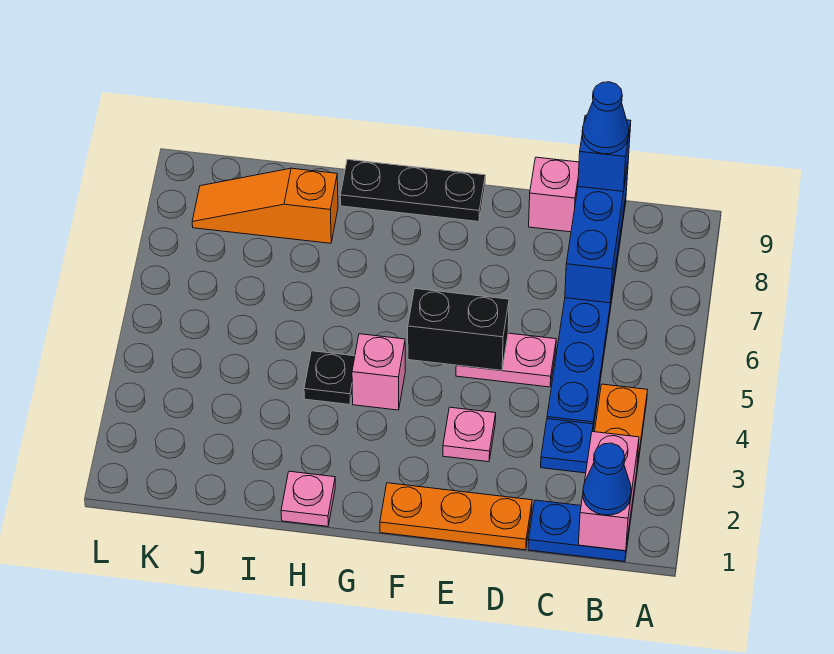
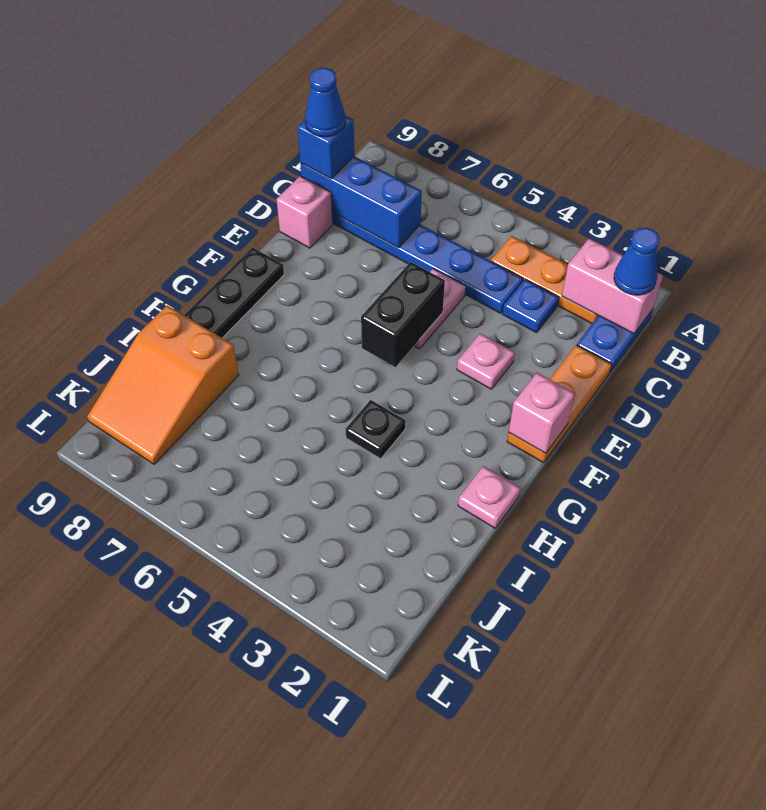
pink brick G4 level 1 -> pink brick F1 level 2
orange slope I8:K8 level 1 top I -> orange slope I8:K9 level 1 top I

